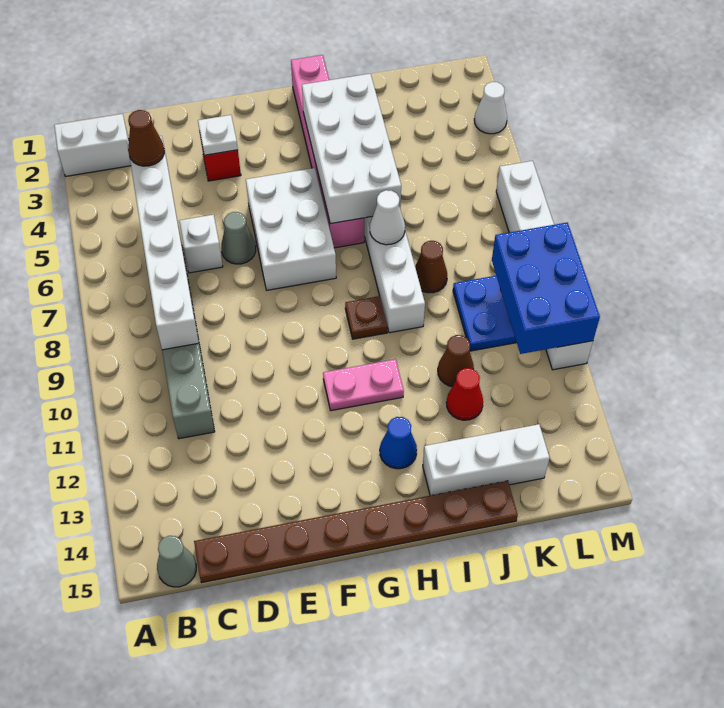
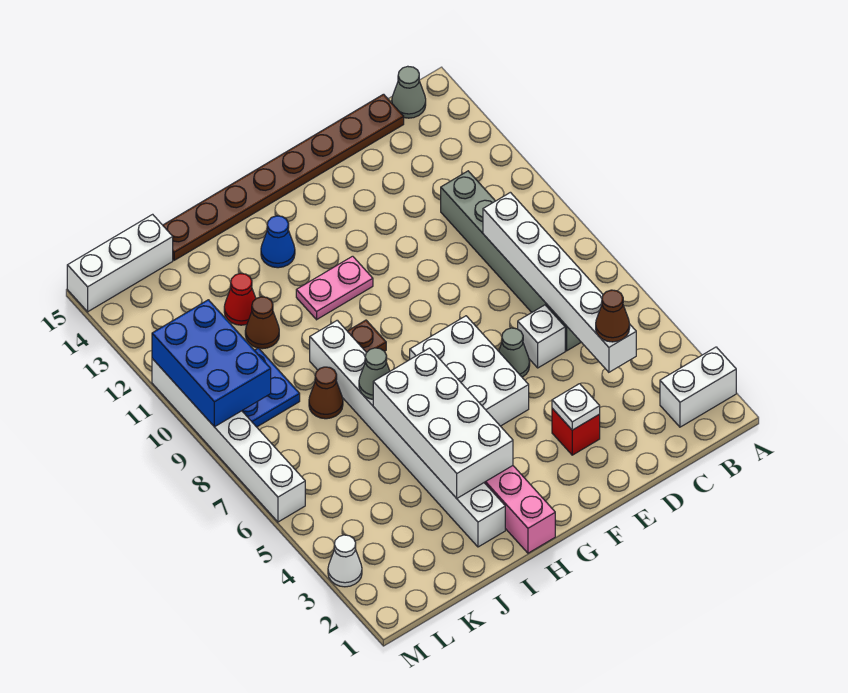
white cone I7 level 2 -> grey cone I7 level 2
white brick I14:K14 level 1 -> white brick K15:M15 level 1

